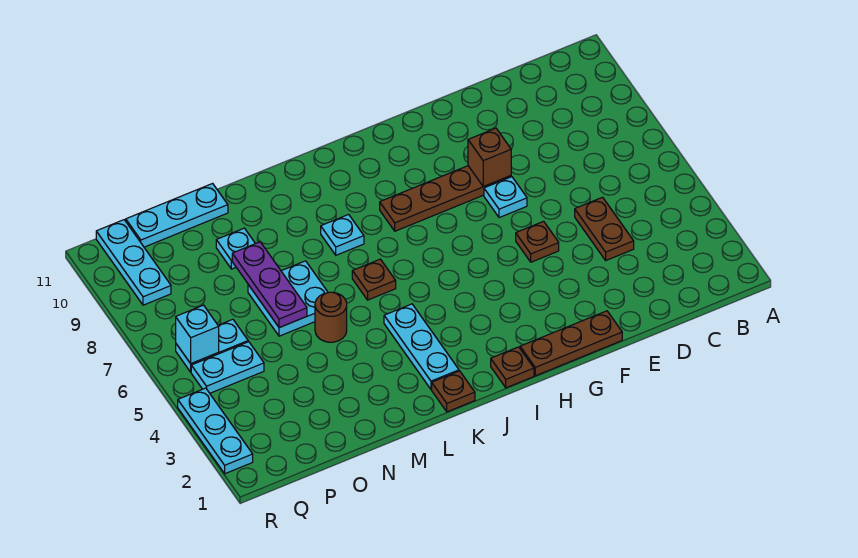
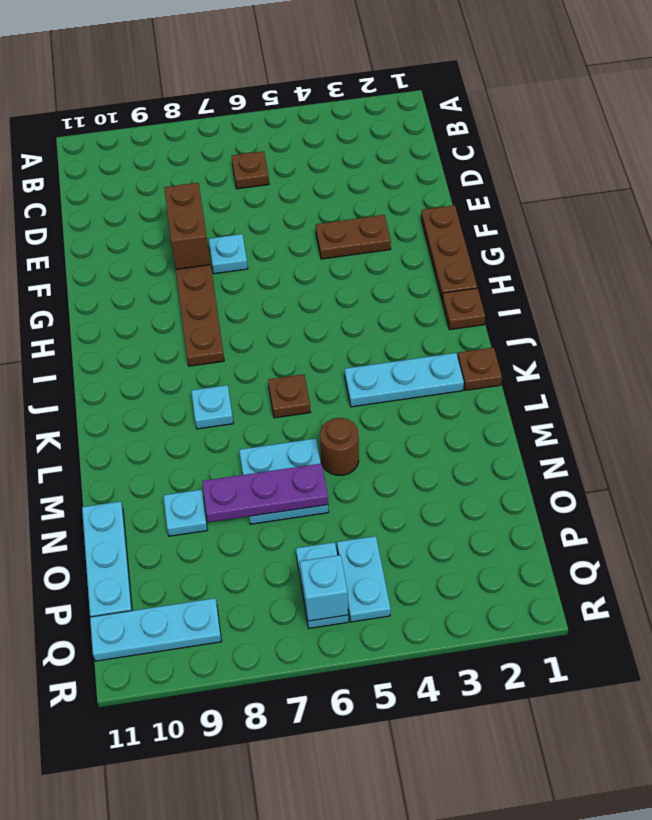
brown plate D4:D5 level 1 -> brown plate F3:F4 level 1
brown plate F5 level 1 -> brown plate C6 level 1
brown brick F8 level 2 -> brown brick E8:F8 level 2
cyan plate R2:R4 level 1 -> none

